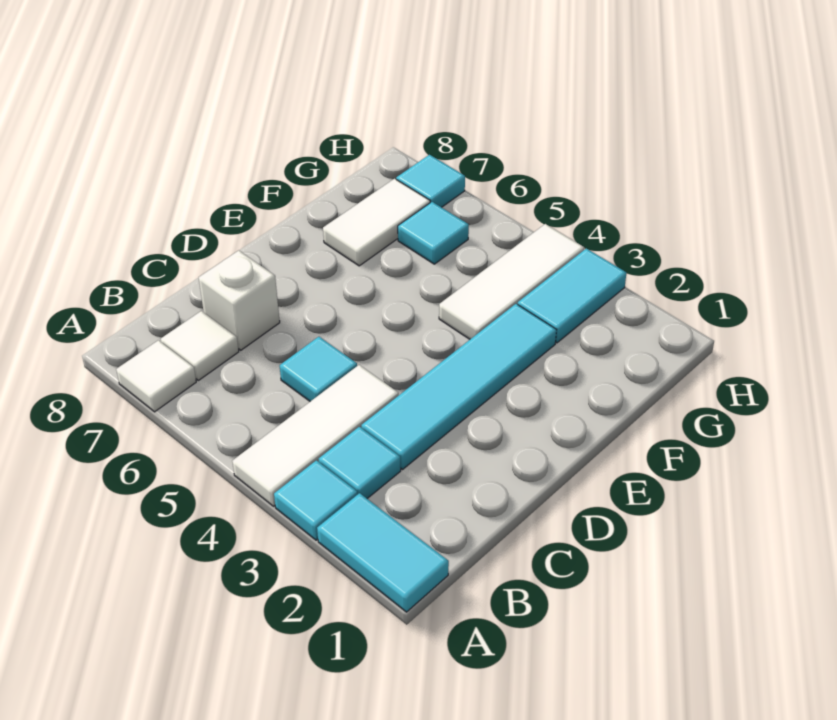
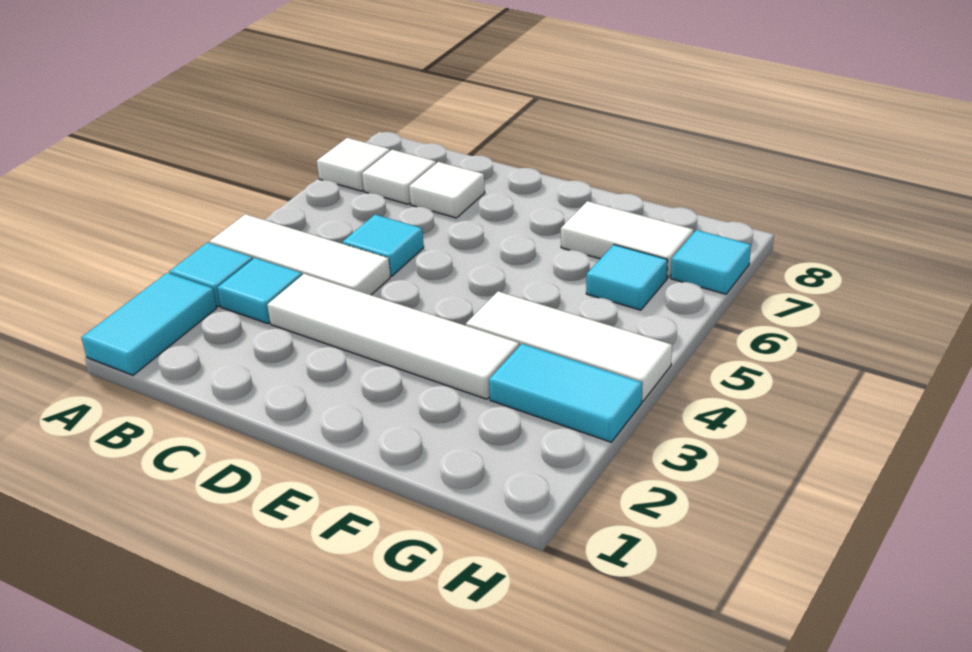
cyan tile C3:F3 level 1 -> white tile C3:F3 level 1
white brick C7 level 1 -> white tile C7 level 1

